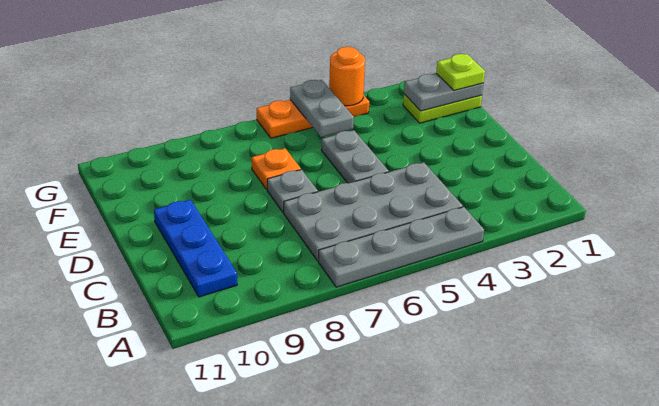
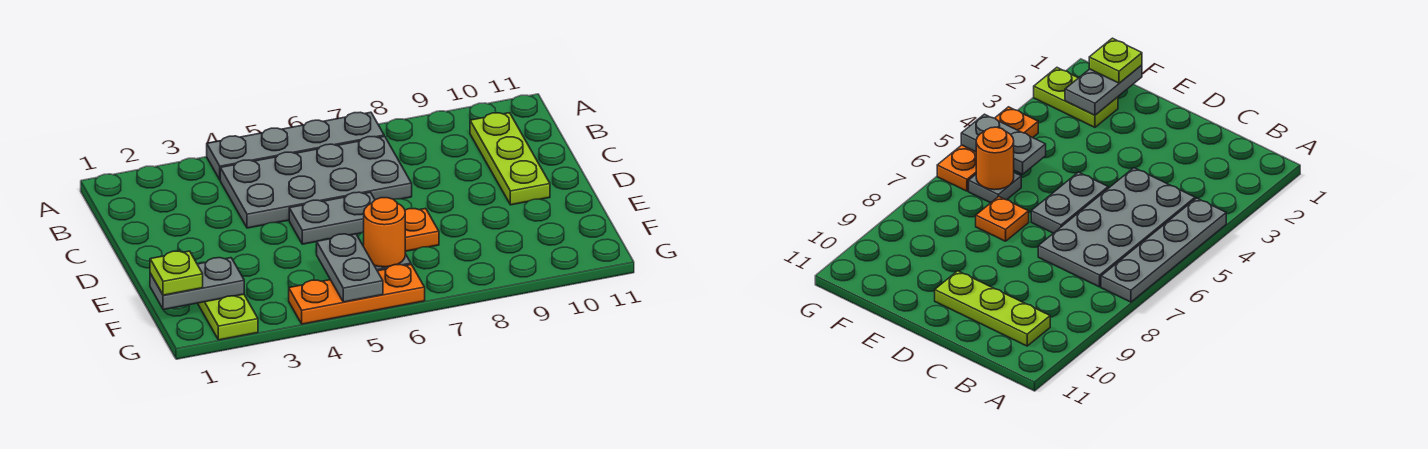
blue plate B10:D10 level 1 -> lime plate B10:D10 level 1
grey plate D5:E5 level 1 -> grey plate D5:D6 level 1
grey plate D7 level 1 -> grey plate F6 level 1
lime plate F1:F2 level 1 -> lime plate F2:G2 level 1
orange round brick G4 level 2 -> orange round brick F6 level 2

